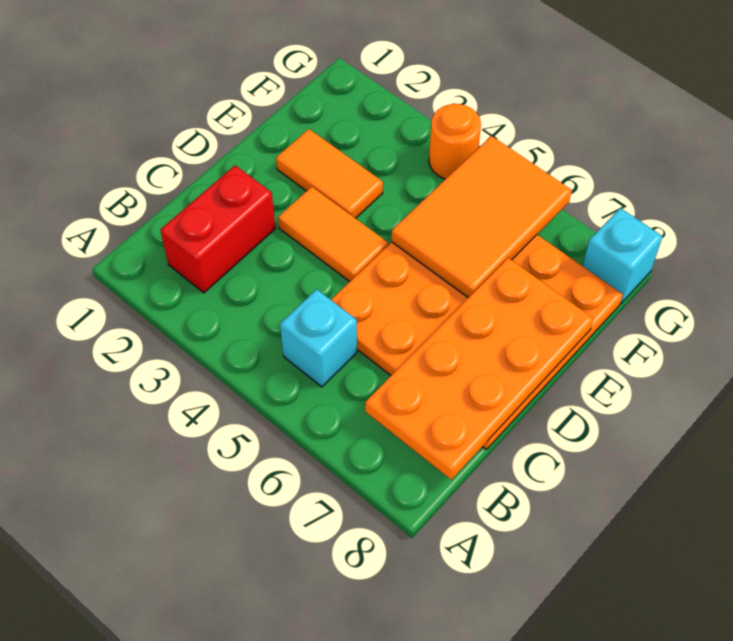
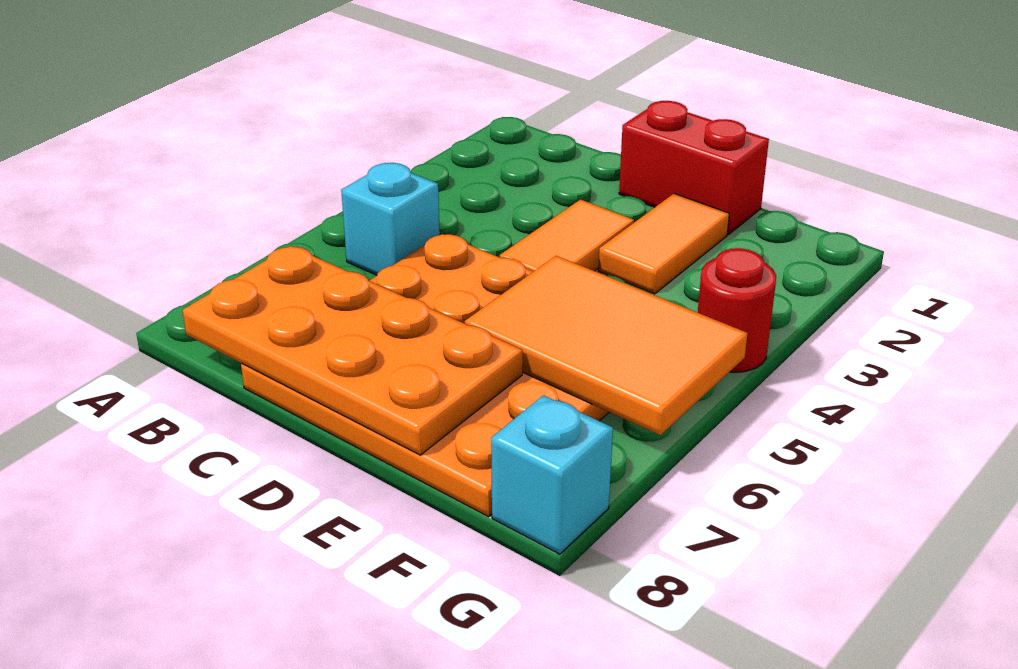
red brick B2:C2 level 1 -> red brick D1:E1 level 1
orange round brick G4 level 1 -> red round brick G4 level 1

